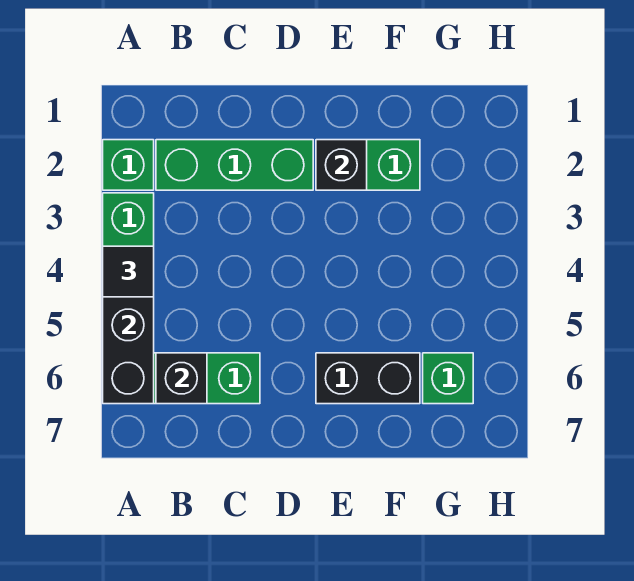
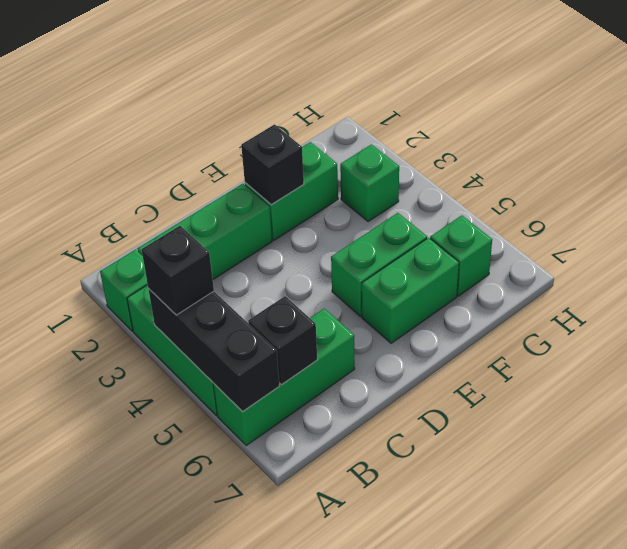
black tile A4 level 3 -> black brick A4 level 3
none -> green brick E5:F5 level 1
black brick E6:F6 level 1 -> green brick E6:F6 level 1
none -> green brick G3 level 1

